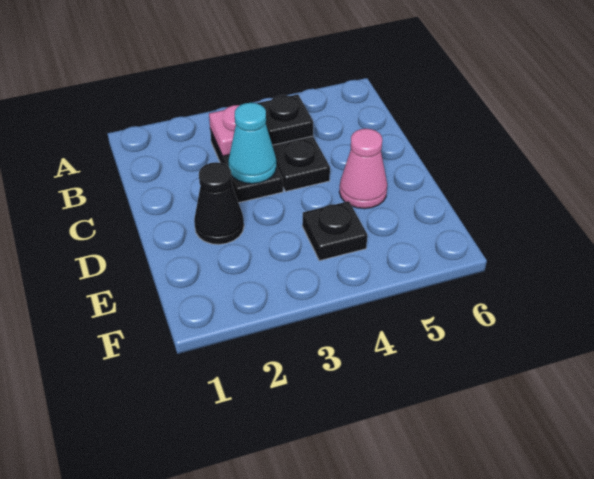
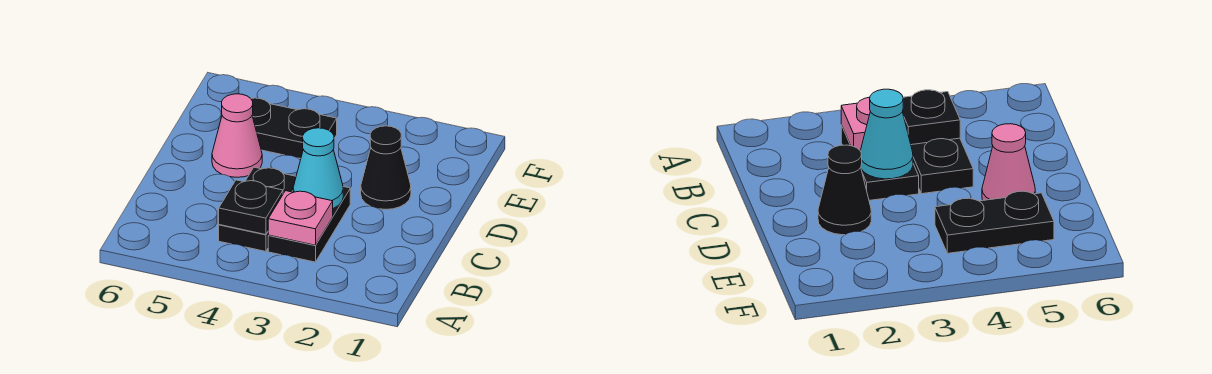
black plate E4 level 1 -> black plate E4:E5 level 1

